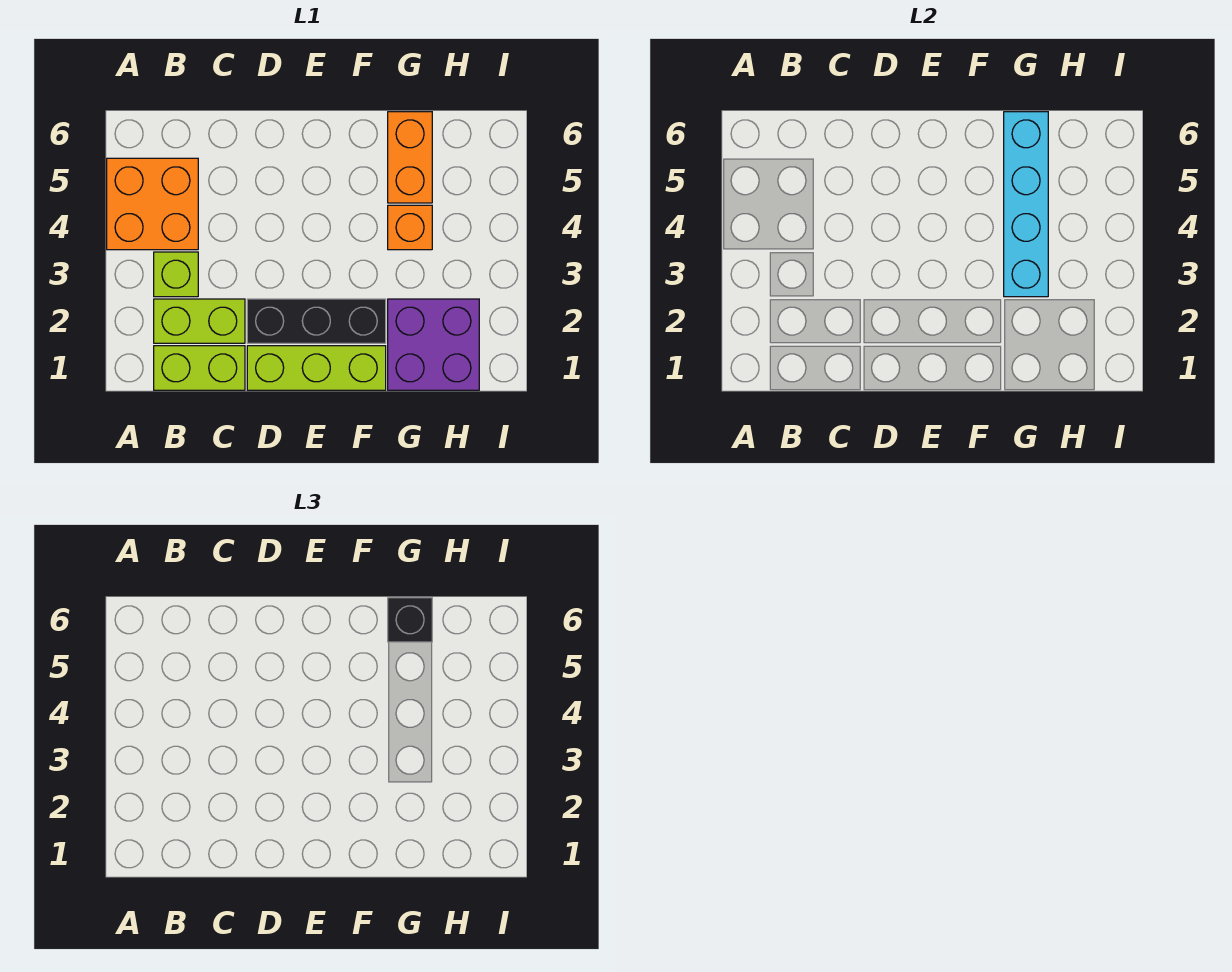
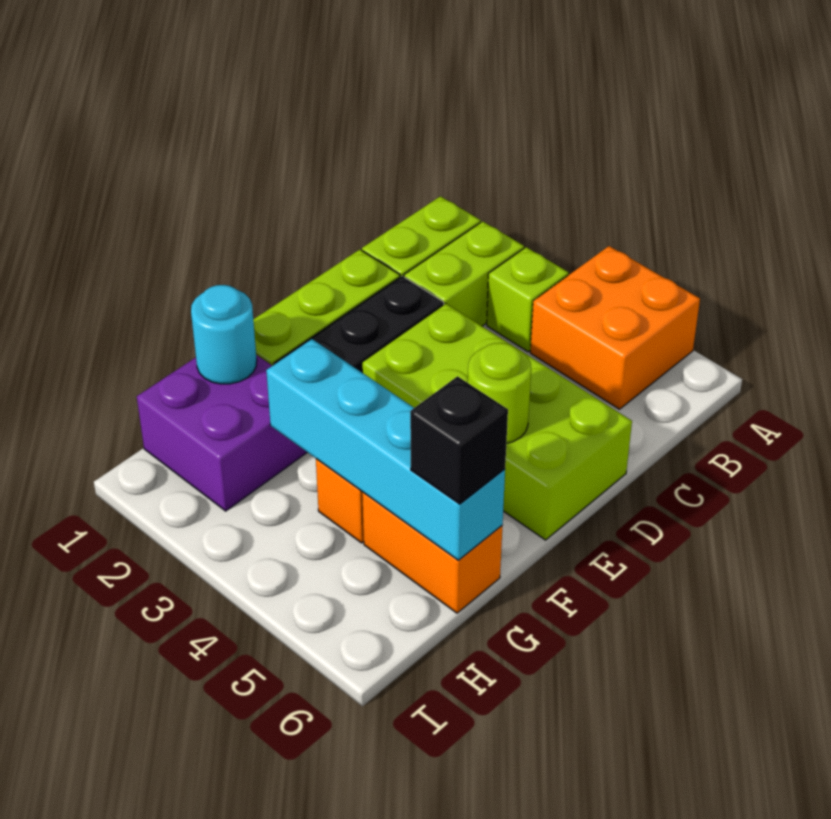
none -> lime brick D3:E6 level 1
none -> lime round brick E5 level 2
none -> cyan round brick G1 level 2

